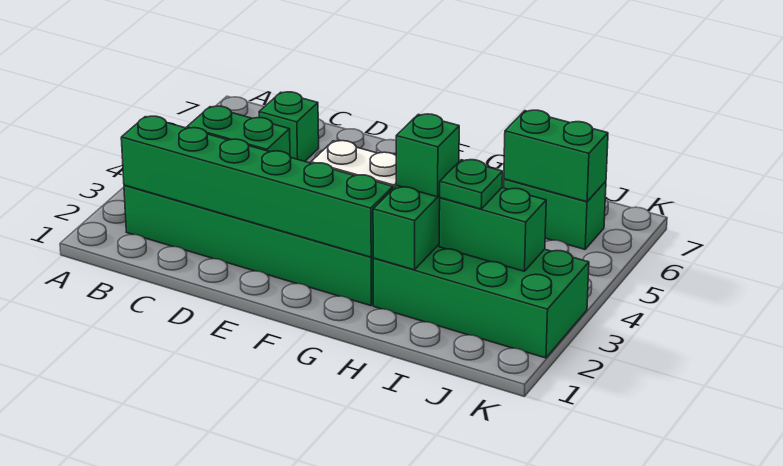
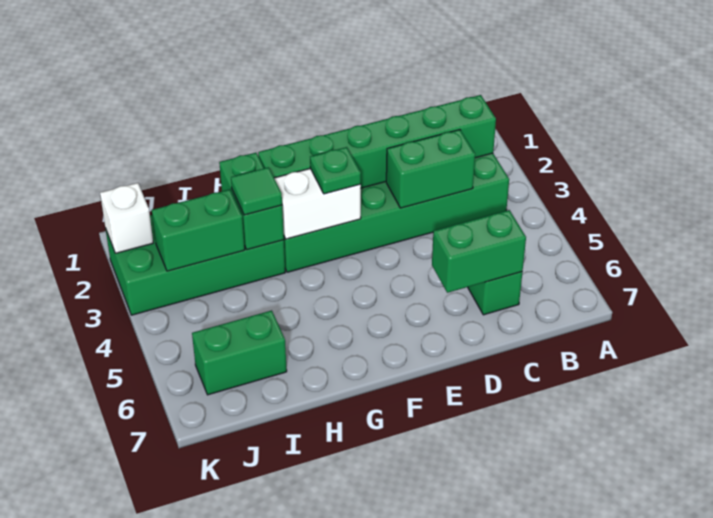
green brick H3 level 3 -> green tile H3 level 3
green plate I3 level 3 -> green plate F3 level 3
green brick I6:J6 level 2 -> green brick C6:D6 level 2
none -> white brick K2 level 2

